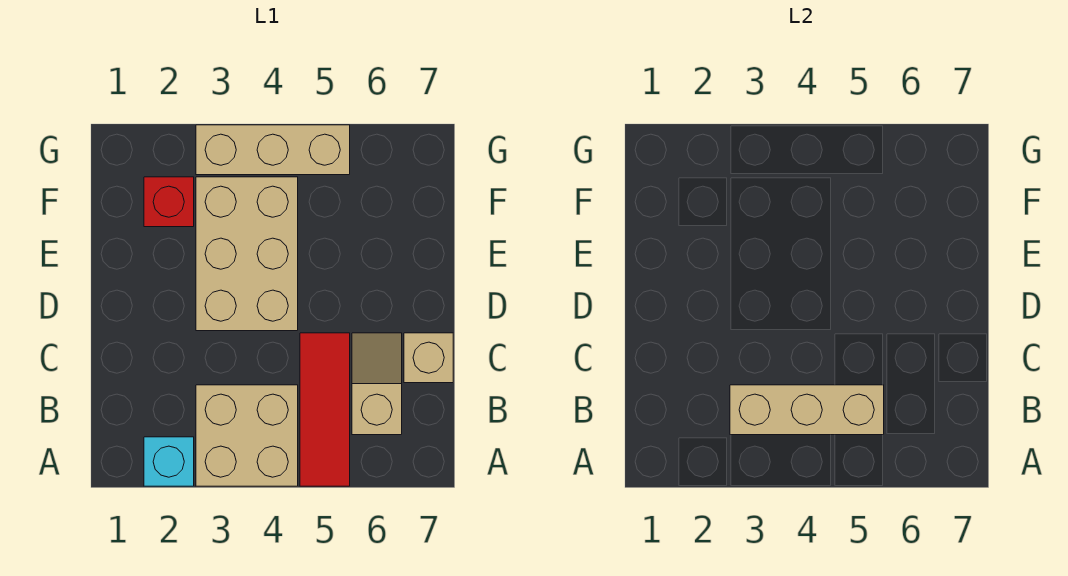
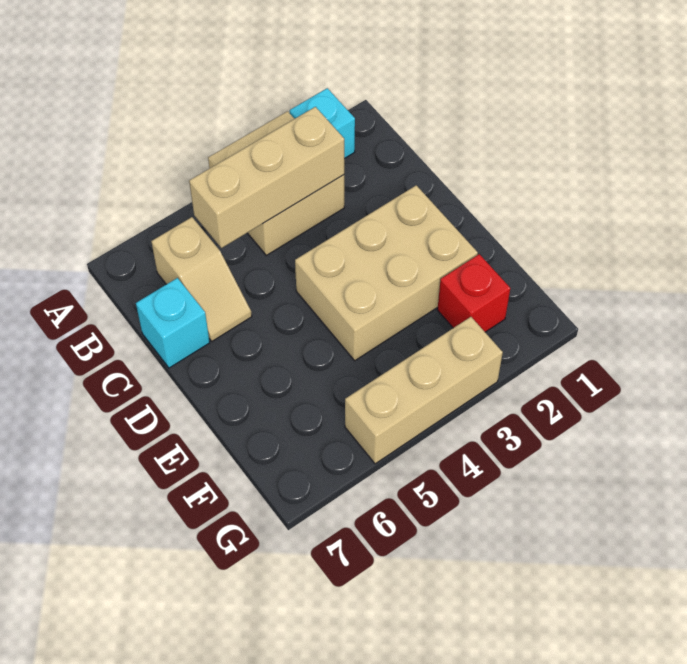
red tile A5:C5 level 1 -> none
tan brick C7 level 1 -> cyan brick C7 level 1
tan brick D3:F4 level 1 -> tan brick D2:E4 level 1

